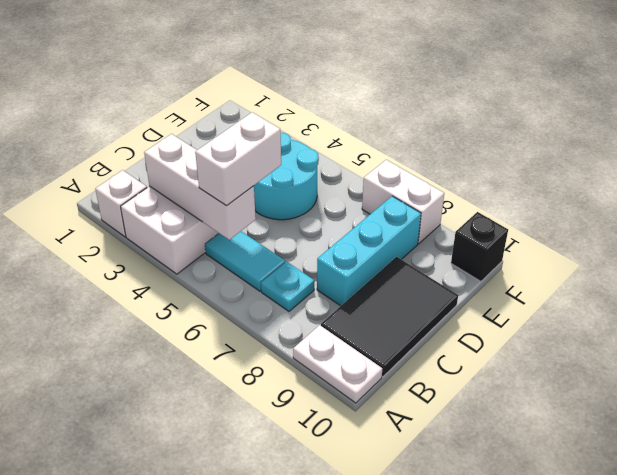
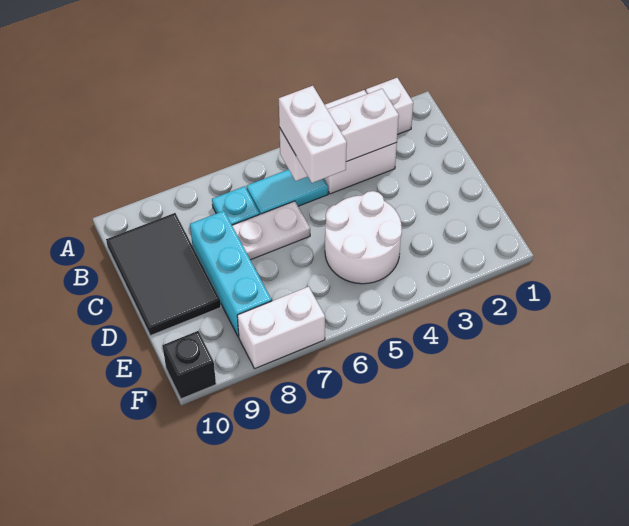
white plate A9:A10 level 1 -> white plate C6:C7 level 1
cyan round brick D4:E5 level 1 -> white round brick D4:E5 level 1

